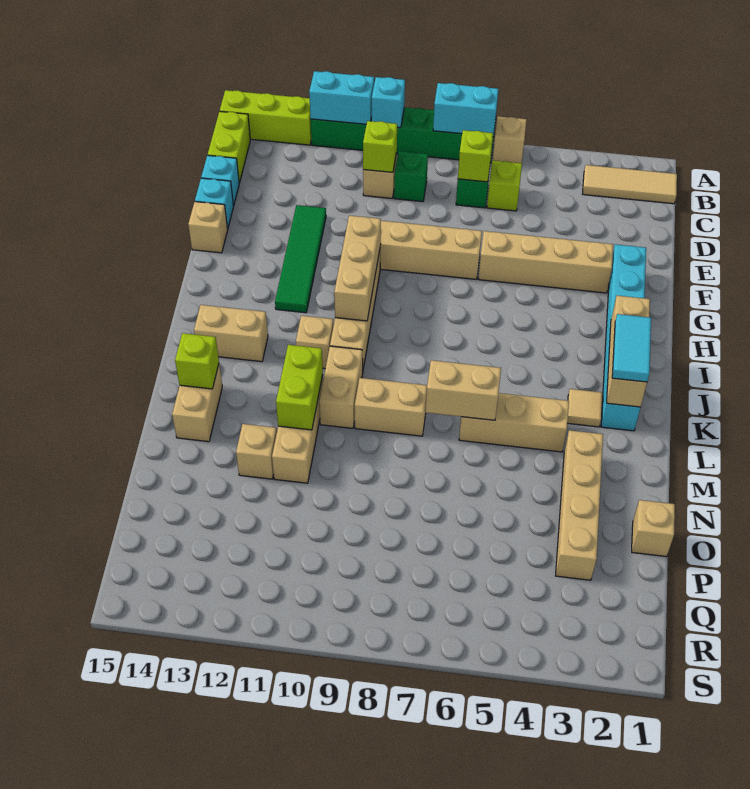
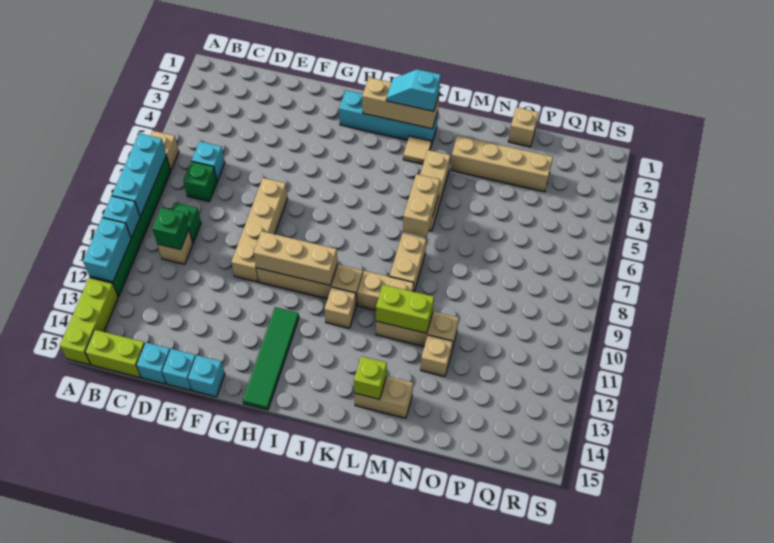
cyan brick A7:A8 level 2 -> cyan brick A7:A9 level 2
tan tile B1:B3 level 1 -> none
lime brick C6 level 1 -> cyan brick C6 level 1
lime brick C7 level 2 -> none
lime brick C10 level 2 -> green brick C10 level 2
green tile E12:H12 level 1 -> green tile H12:H15 level 1
cyan brick F2:K2 level 1 -> cyan brick H2:K2 level 1
tan brick F3:F6 level 1 -> none
tan brick F15 level 1 -> cyan brick F15 level 1
cyan tile J2:K2 level 3 -> cyan slope J2:K2 level 3 top K
tan brick J13:J14 level 1 -> none

